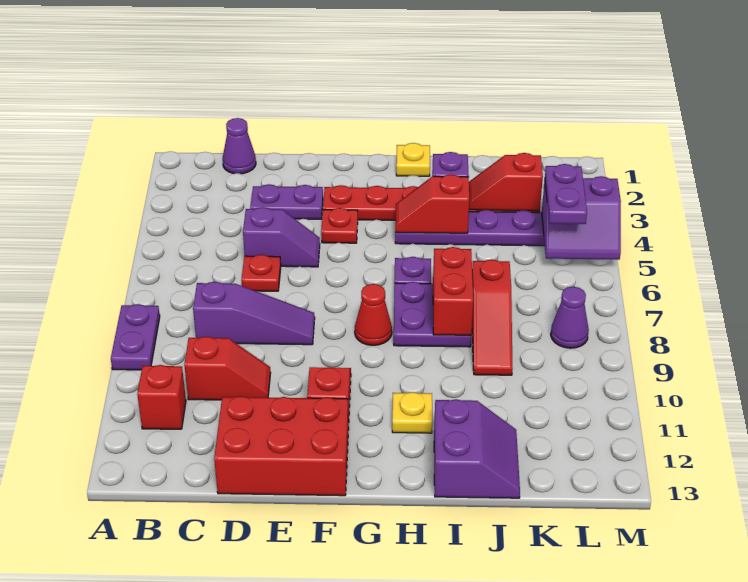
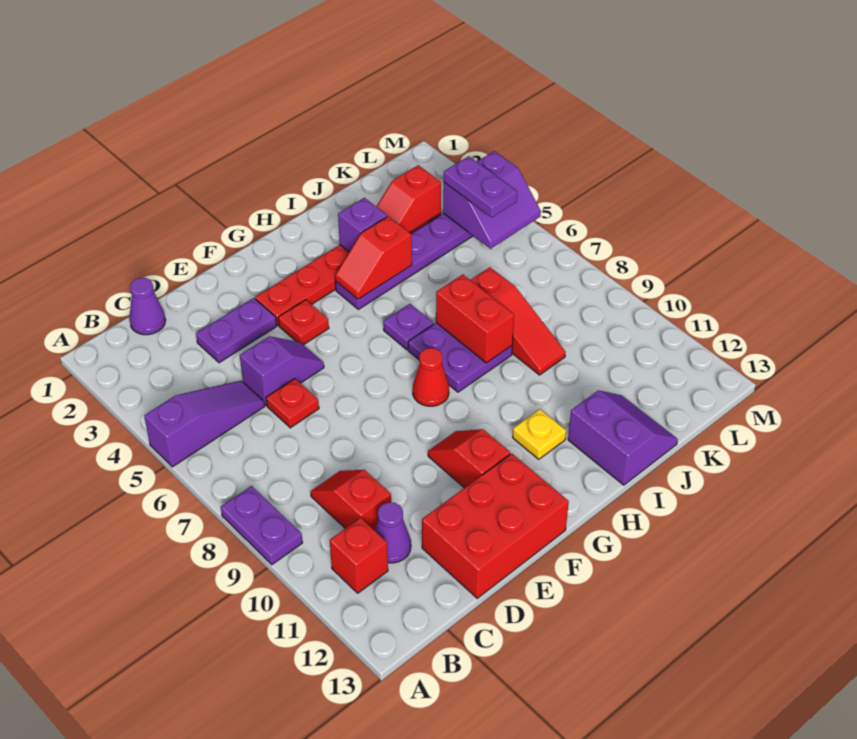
purple slope C8:E8 level 1 top C -> purple slope A5:C5 level 1 top A
red slope C10:D10 level 1 top C -> red slope C9:C10 level 1 top 10
yellow plate H1 level 1 -> none
purple cone L8 level 1 -> purple cone C11 level 1

